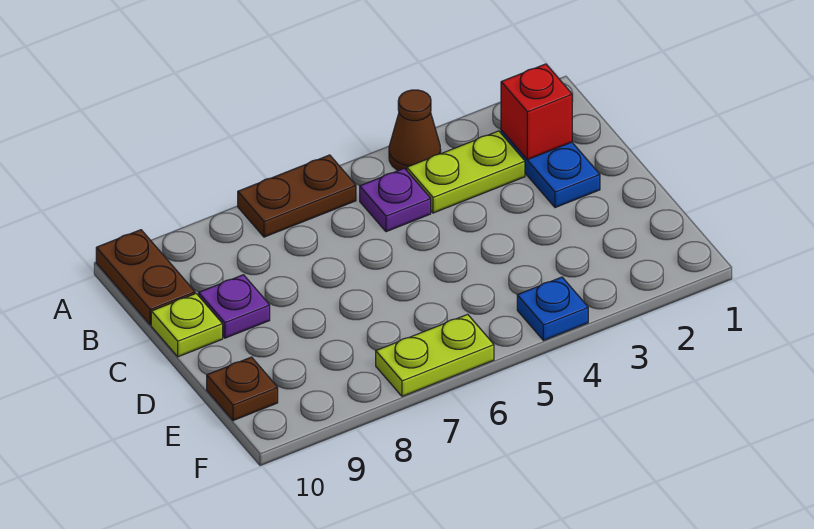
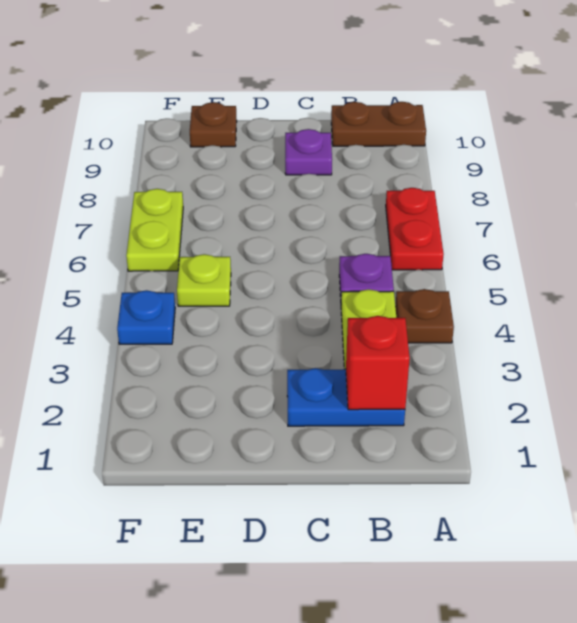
brown cone A4 level 1 -> brown plate A4 level 1
brown plate A6:A7 level 1 -> red plate A6:A7 level 1
lime plate C10 level 1 -> lime plate E5 level 1

